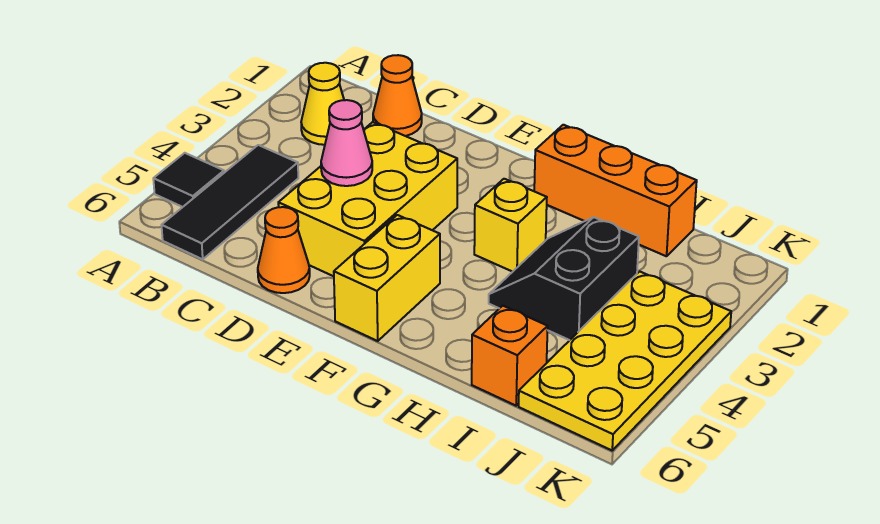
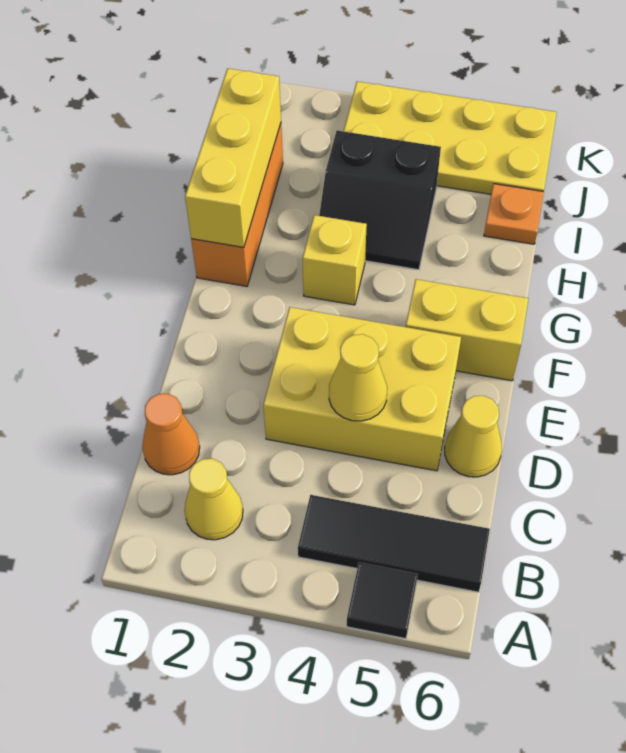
pink cone D4 level 2 -> yellow cone D4 level 2
orange cone D6 level 1 -> yellow cone D6 level 1
none -> yellow brick G1:I1 level 2
orange brick I6 level 1 -> orange plate I6 level 1

